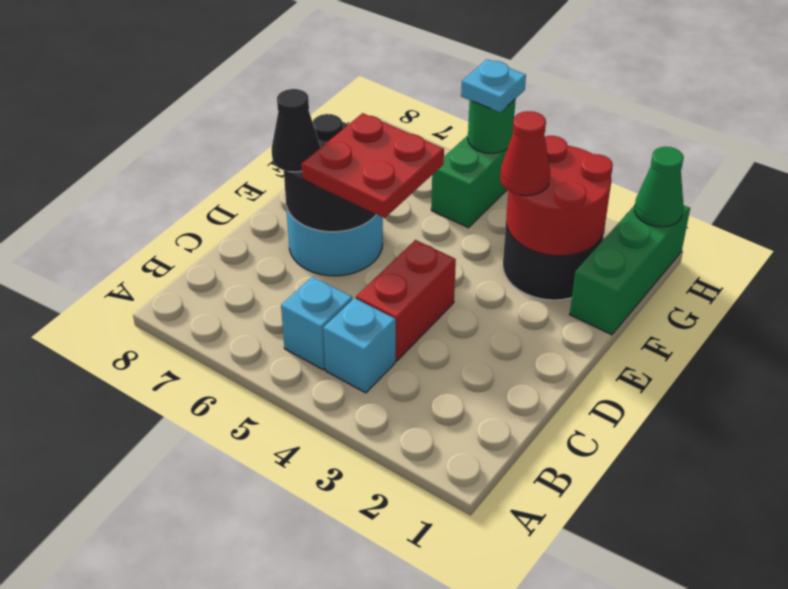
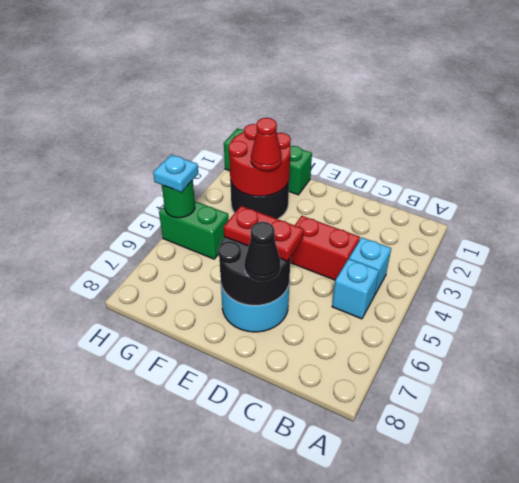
red plate D5:E6 level 3 -> red plate D6:E6 level 3
green cone H1 level 2 -> none

